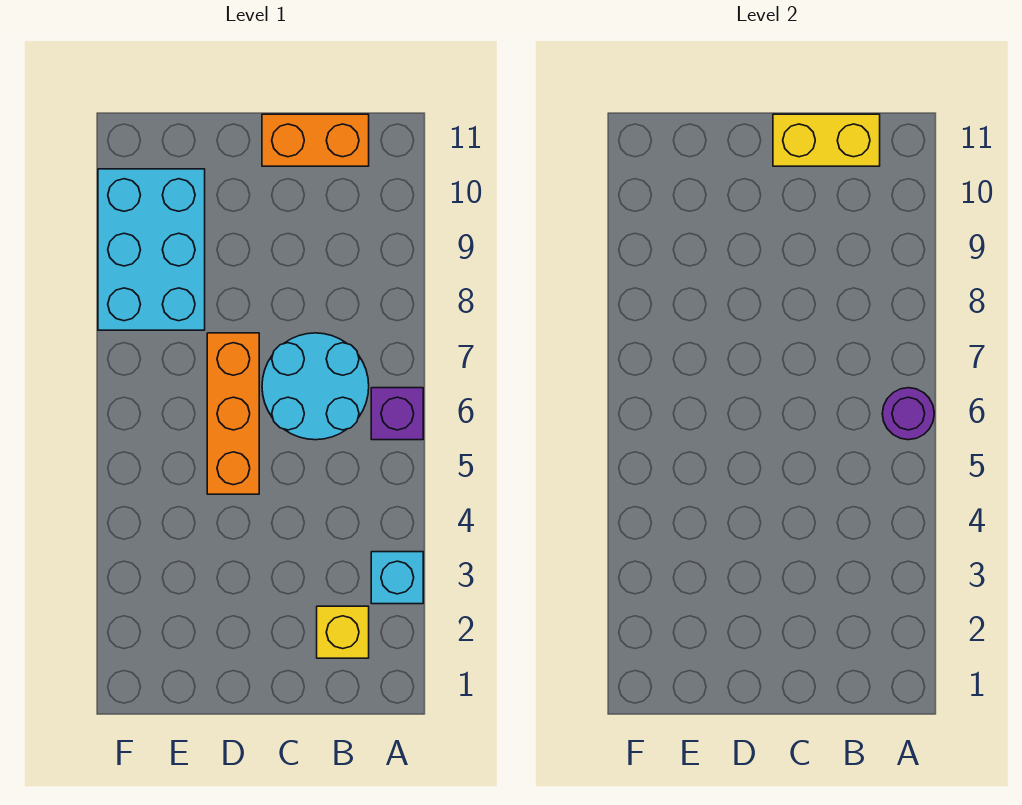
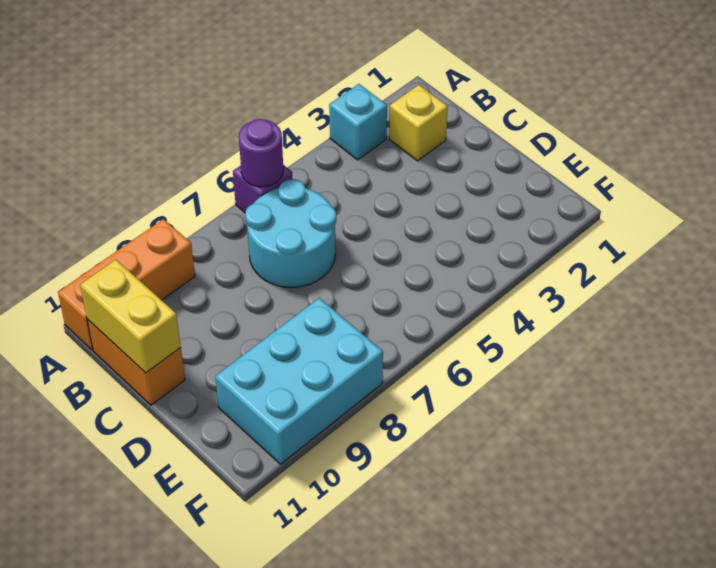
orange brick D5:D7 level 1 -> orange brick A9:A11 level 1

